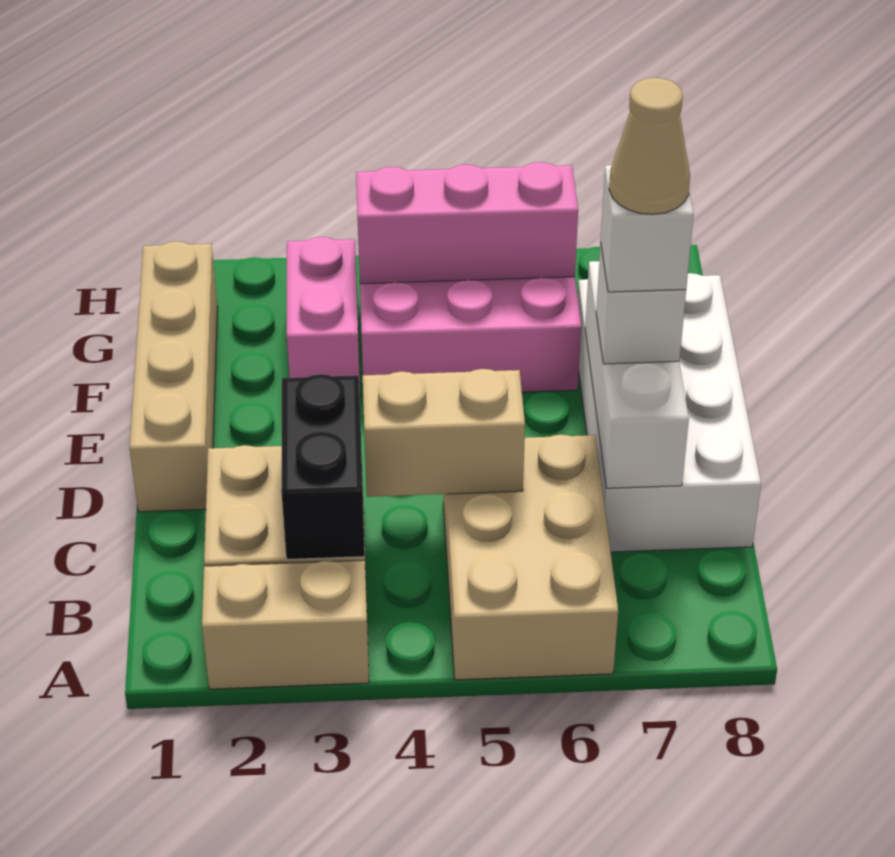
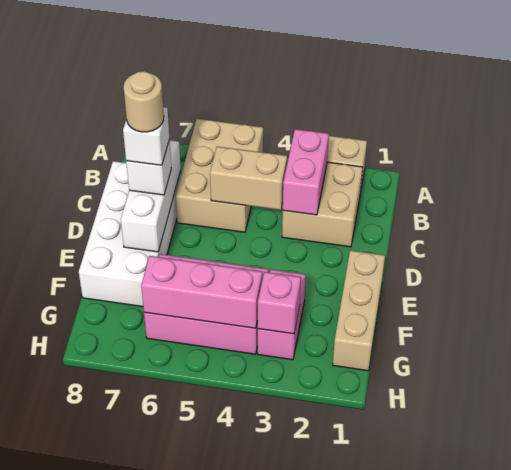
black brick B3:C3 level 2 -> pink brick B3:C3 level 2
tan brick D1:G1 level 1 -> tan brick E1:G1 level 1
tan cone D7 level 5 -> tan round brick D7 level 5
none -> pink brick G3 level 2

